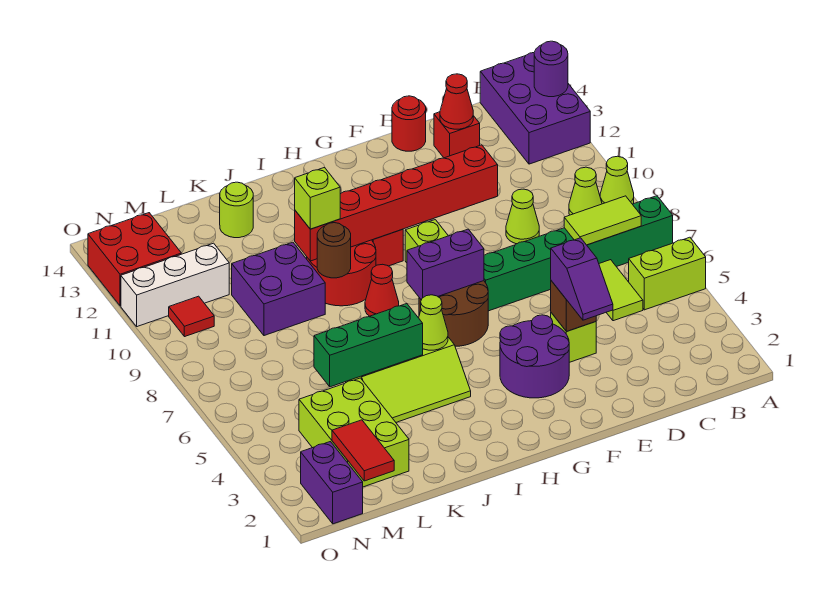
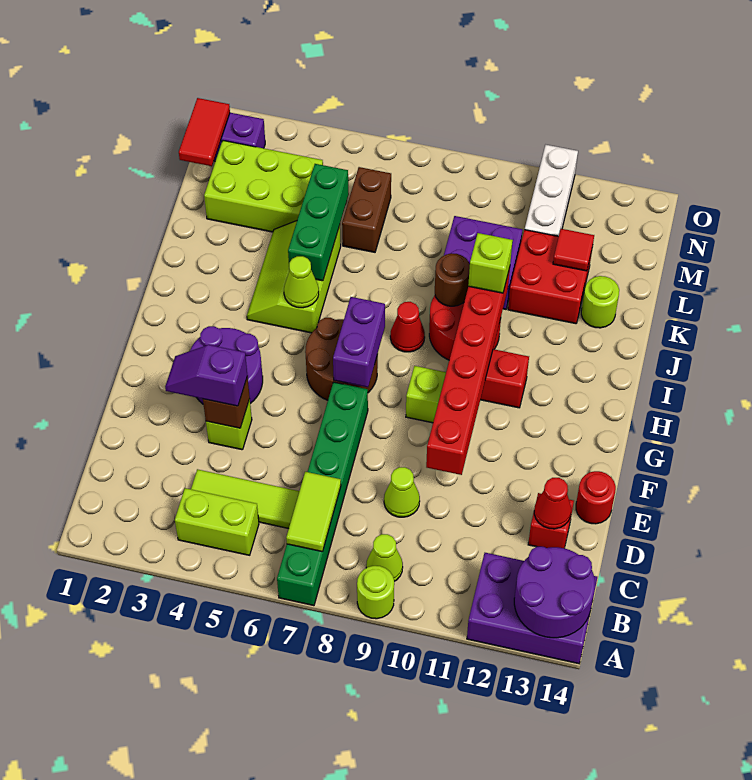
lime brick A5:B5 level 1 -> lime brick B4:B5 level 1
lime cone A9 level 1 -> lime round brick A9 level 1
purple round brick A13 level 2 -> purple round brick A13:B14 level 2
lime tile C5:C6 level 1 -> lime tile C4:C6 level 1
none -> brown brick L6:M6 level 1
red tile M1:M2 level 2 -> red tile M1:N1 level 2
red tile N10 level 1 -> red tile L12 level 2
red brick N12:O13 level 1 -> red brick K11:L12 level 1

